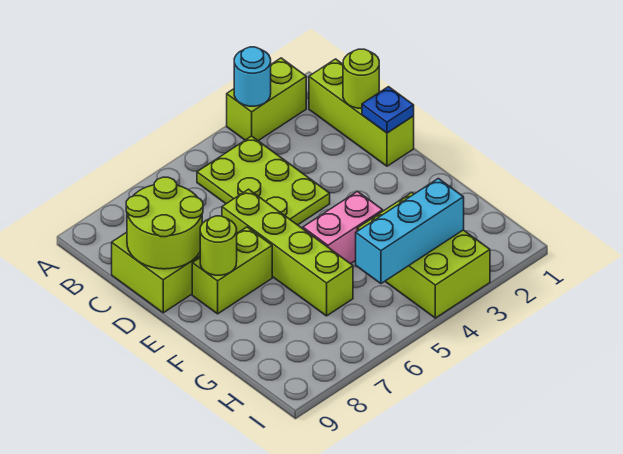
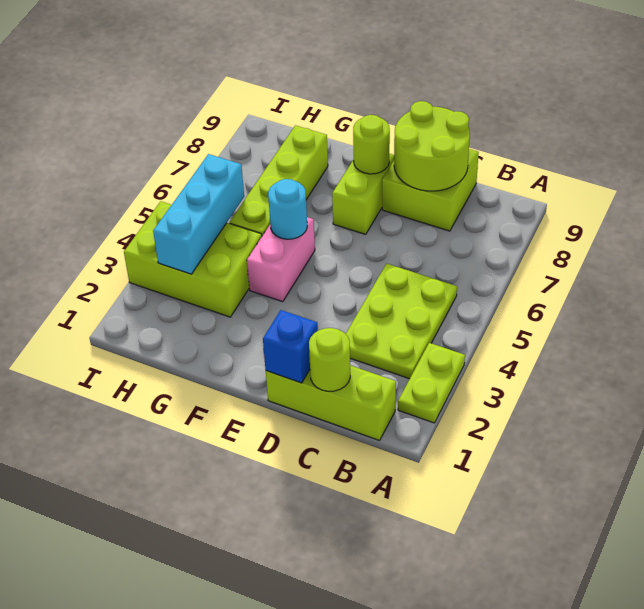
lime brick A2:A3 level 1 -> lime plate A2:A3 level 1
cyan round brick A3 level 2 -> cyan round brick F5 level 2
lime plate B4:D5 level 1 -> lime plate B3:C5 level 1
blue plate D1 level 2 -> blue brick D1 level 2
lime brick D6:G6 level 1 -> lime brick G5:G8 level 1

